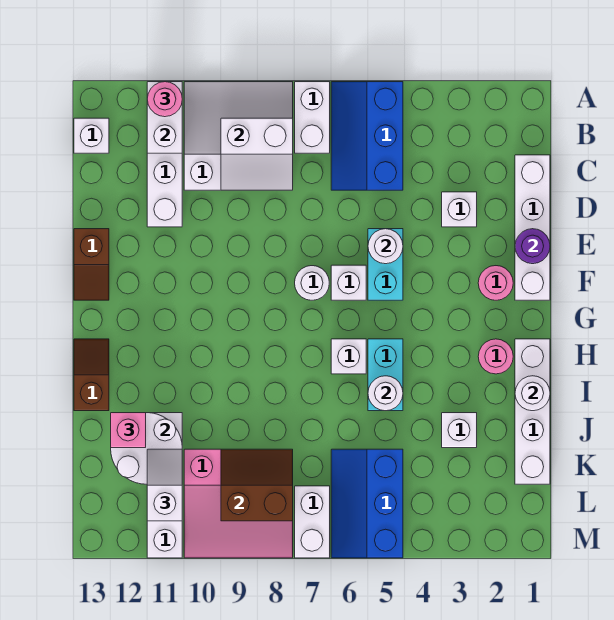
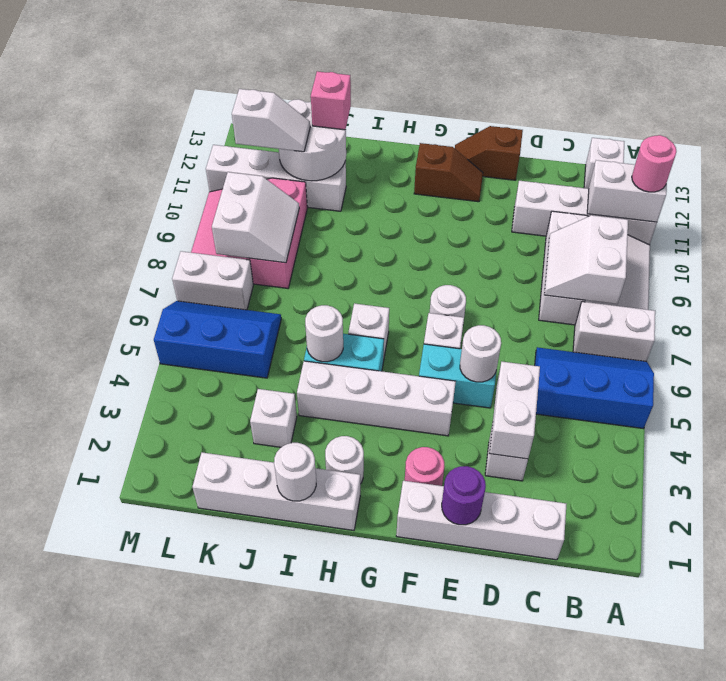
none -> white brick D3:D4 level 2
none -> white brick F4:I4 level 1
pink round brick H2 level 1 -> white round brick H2 level 1
brown slope H13:I13 level 1 top I -> brown slope F12:G12 level 1 top G
brown slope K8:L9 level 2 top L -> white slope K8:L9 level 2 top L

